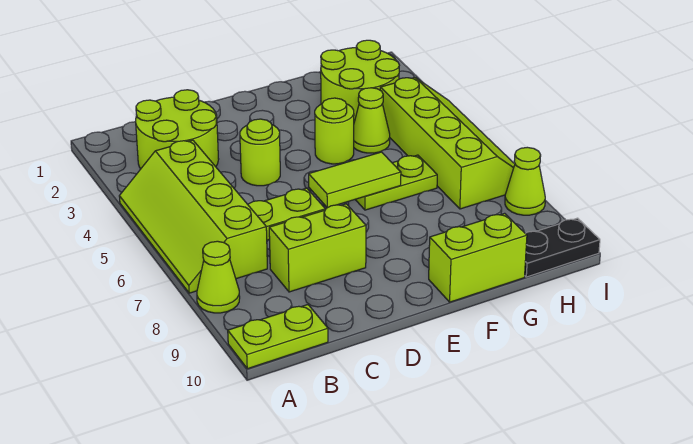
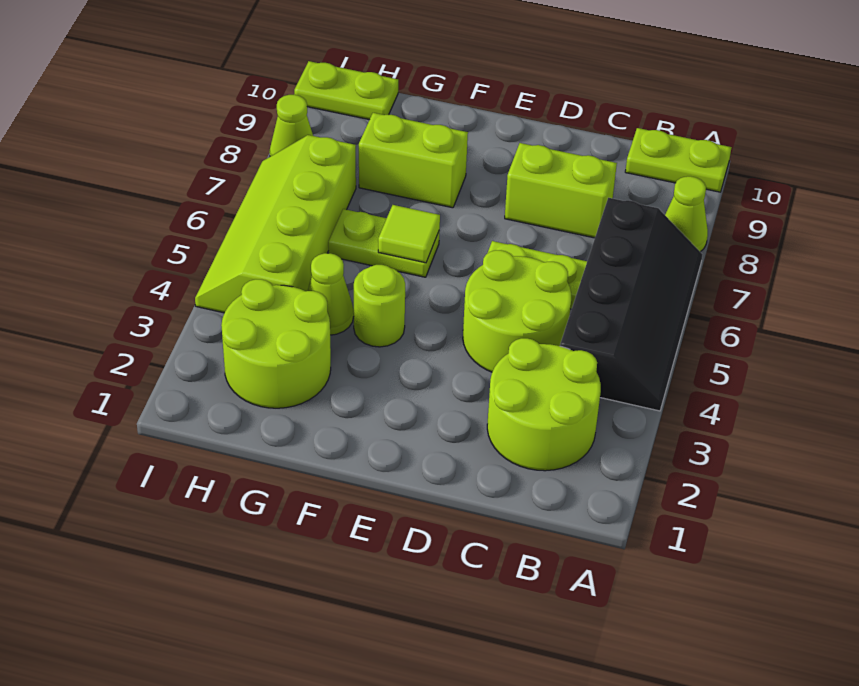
lime slope A4:B7 level 1 top B -> black slope A4:B7 level 1 top B
lime round brick D4 level 1 -> lime round brick C4:D5 level 1
lime tile E6:F6 level 2 -> lime tile F6 level 2
lime brick F10:G10 level 1 -> lime brick F8:G8 level 1
black plate H10:I10 level 1 -> lime plate H10:I10 level 1

